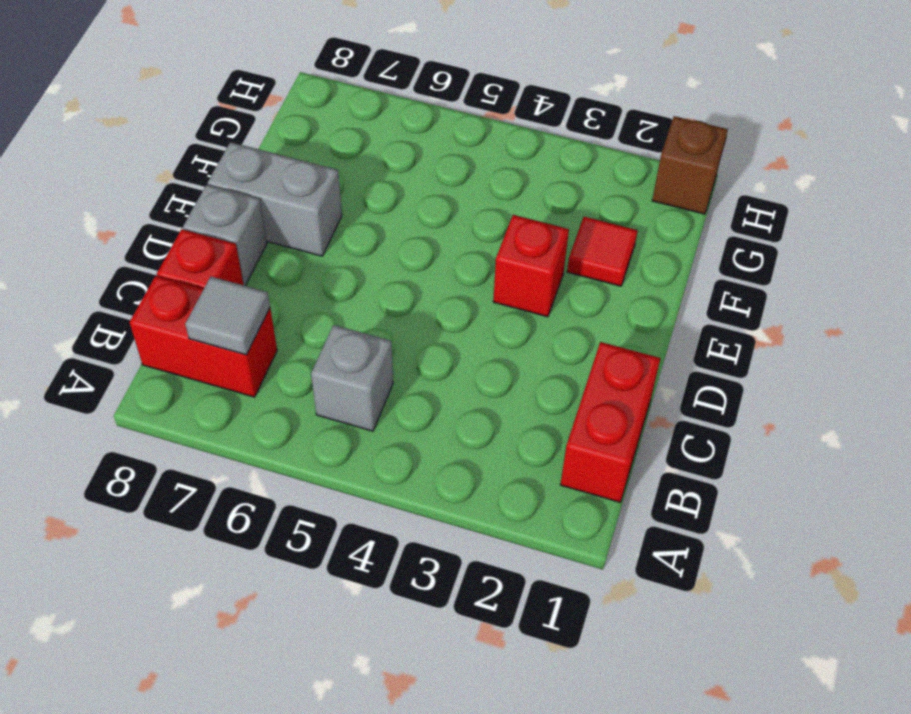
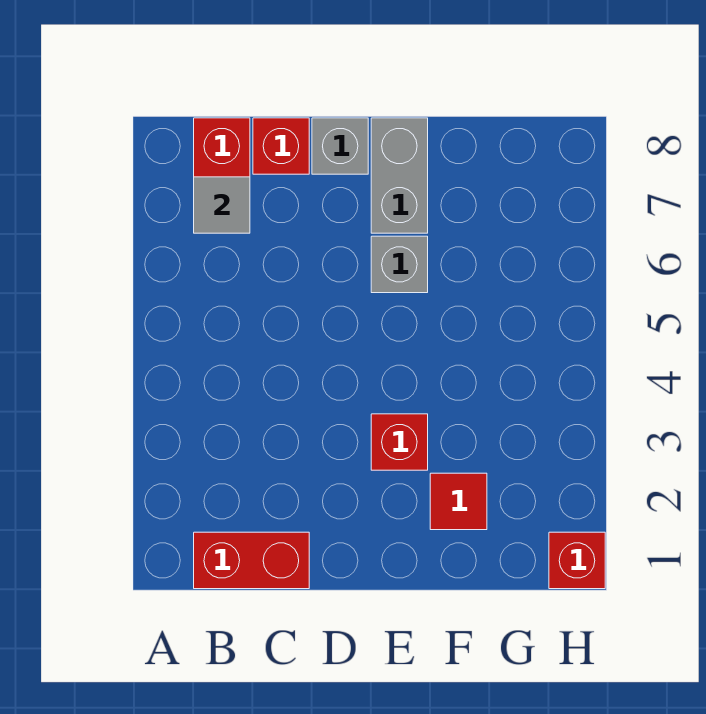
grey brick B5 level 1 -> grey brick E6 level 1
brown brick H1 level 1 -> red brick H1 level 1

